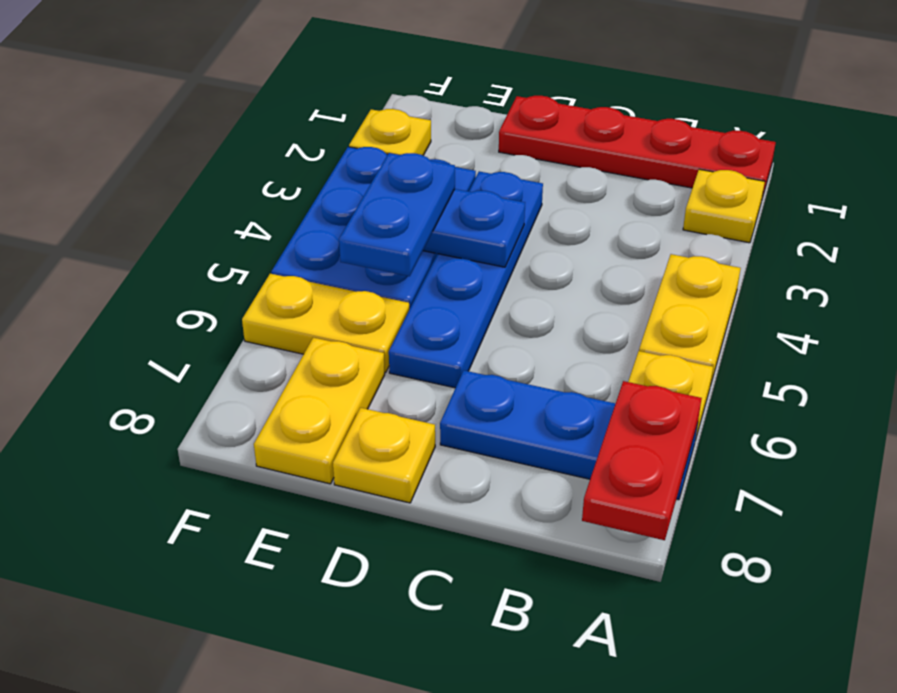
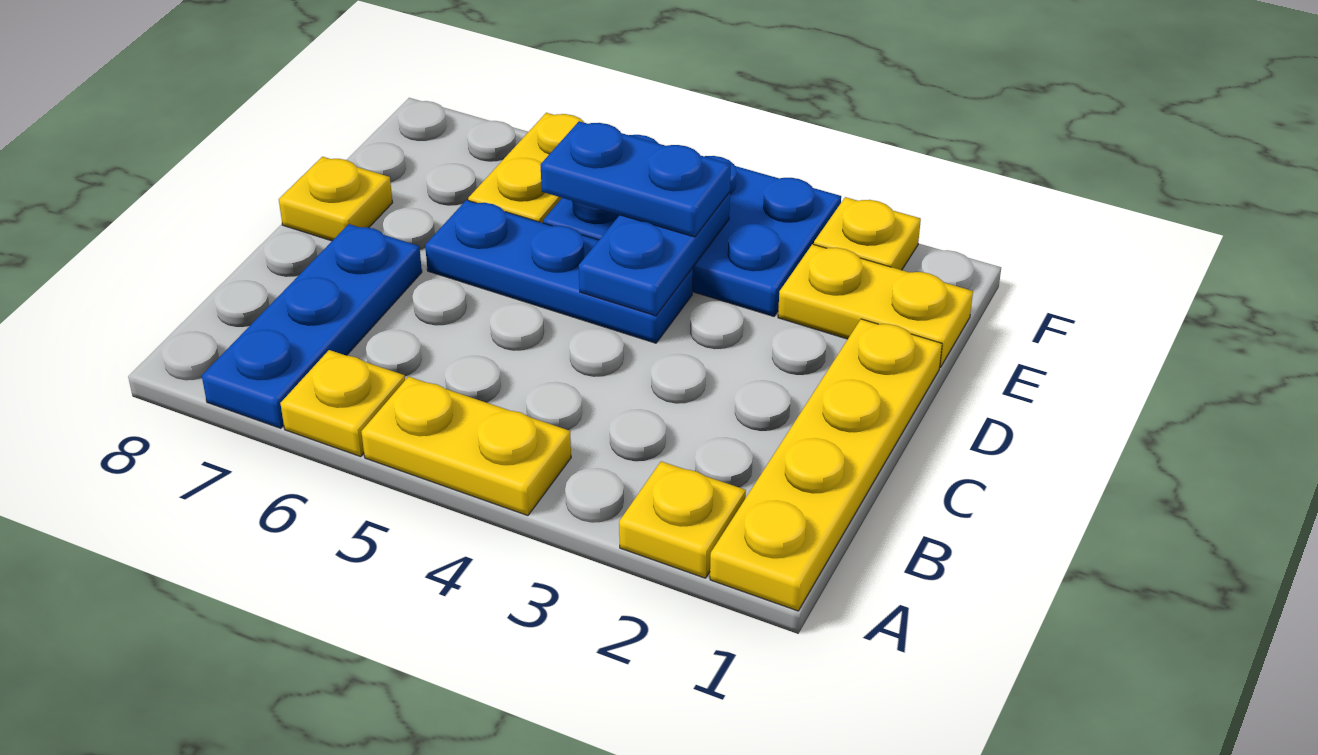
red plate A1:D1 level 1 -> yellow plate A1:D1 level 1
red plate A7:A8 level 2 -> none
blue plate D3:D6 level 1 -> blue plate D4:D6 level 1
yellow plate E7:E8 level 1 -> yellow plate E1:E2 level 1

